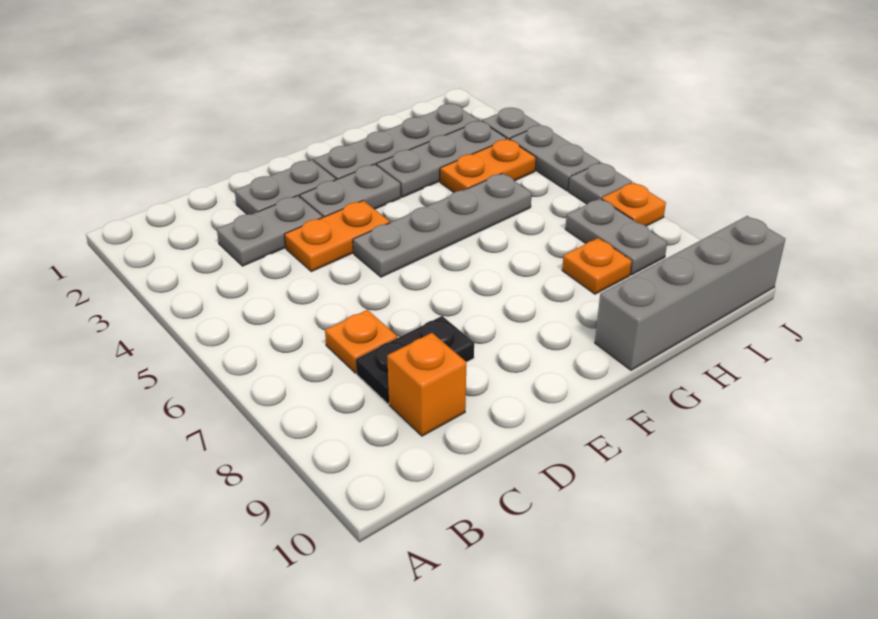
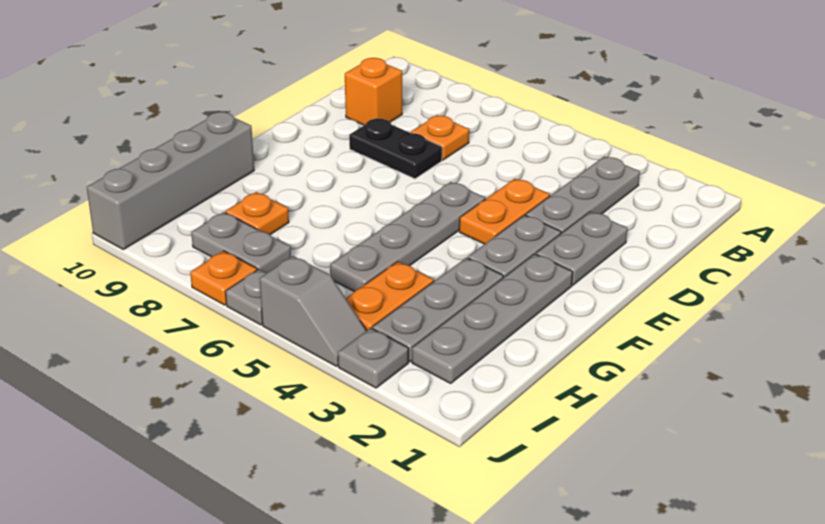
grey plate C3:D3 level 1 -> grey plate B3:D3 level 1
black plate C8:D8 level 1 -> black plate D7:D8 level 1
grey plate J4:J5 level 1 -> grey slope J4:J5 level 1 top 5

